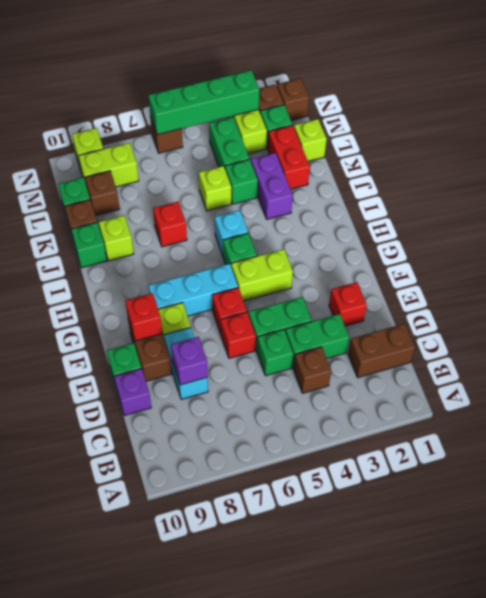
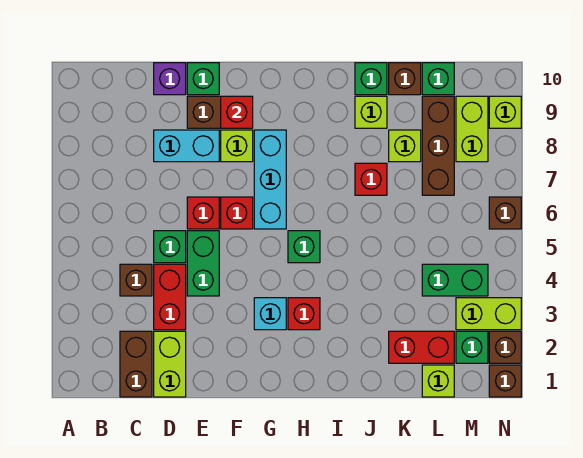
green brick D3:D4 level 1 -> red brick D3:D4 level 1
purple brick D8 level 2 -> none
red brick E2 level 1 -> red brick H3 level 1
lime brick G4:G5 level 1 -> lime brick D1:D2 level 1
cyan brick I5 level 1 -> cyan brick G3 level 1
purple brick J3:K3 level 1 -> none
green brick K4 level 1 -> none
lime brick K5 level 1 -> lime brick K8 level 1
brown brick L9 level 1 -> brown brick L7:L9 level 1
green brick N3:N6 level 2 -> none

